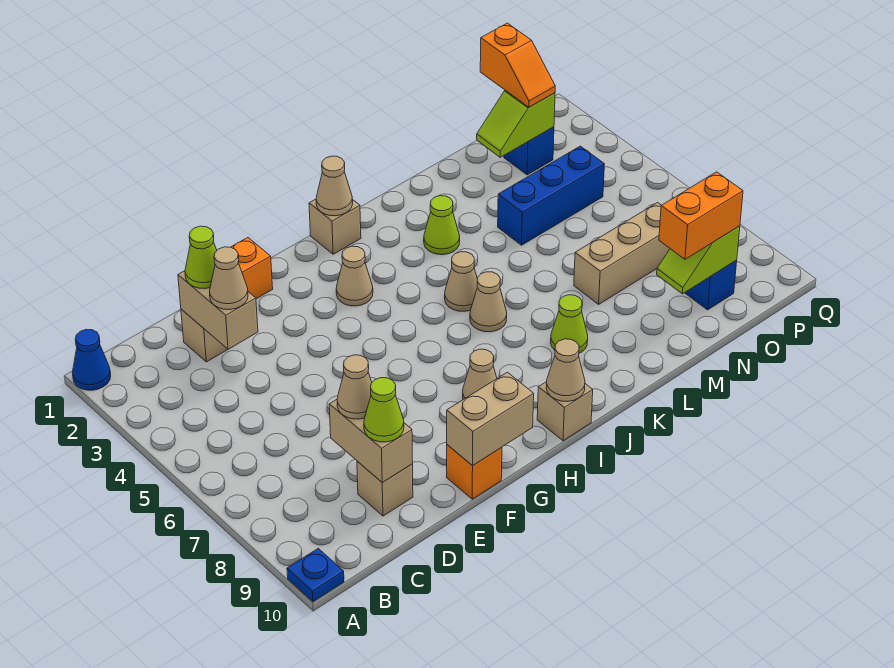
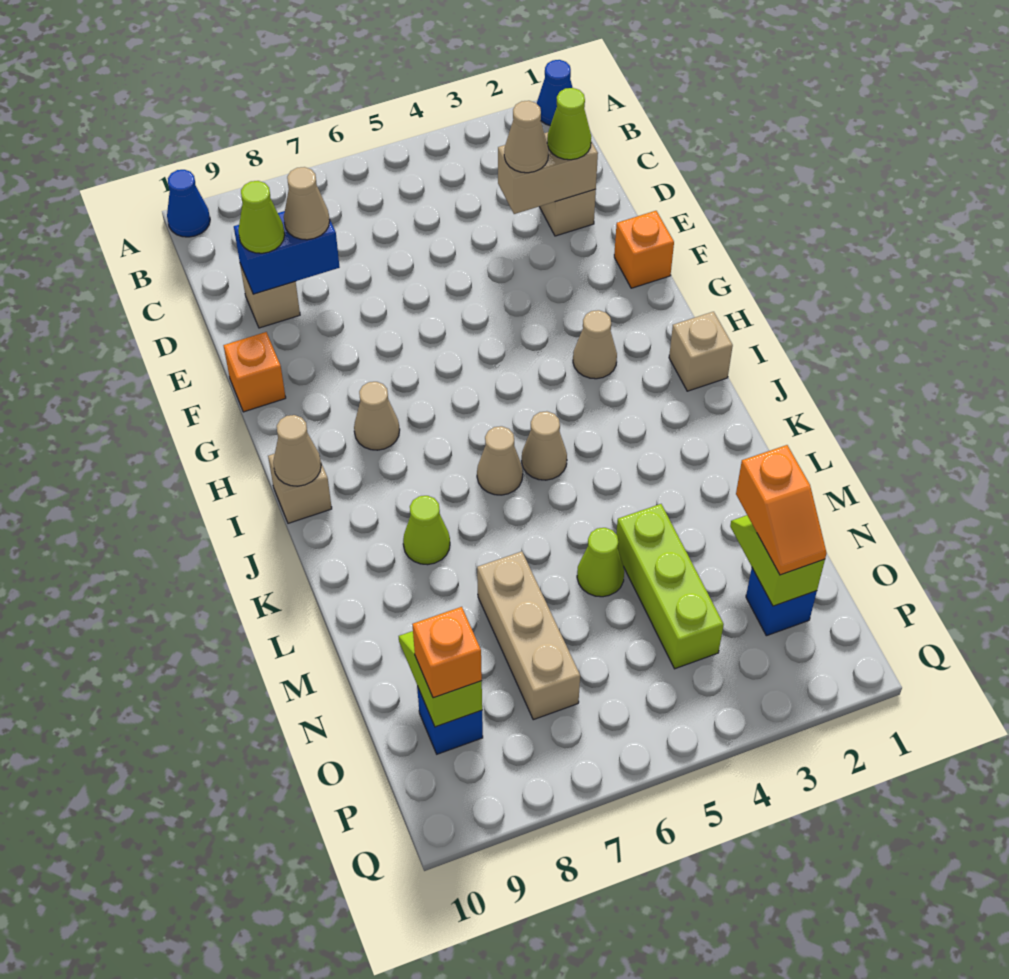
blue plate A10 level 1 -> blue cone A10 level 1
tan brick D8:D9 level 2 -> blue brick D8:D9 level 2
tan brick F10:G10 level 2 -> none
tan cone I1 level 2 -> none
lime cone K3 level 1 -> lime cone M5 level 1
blue brick M4:O4 level 1 -> lime brick M4:O4 level 1
orange brick N9:O9 level 3 -> orange brick O9 level 3
orange slope O1:O2 level 3 top 1 -> orange slope N2:O2 level 3 top N

